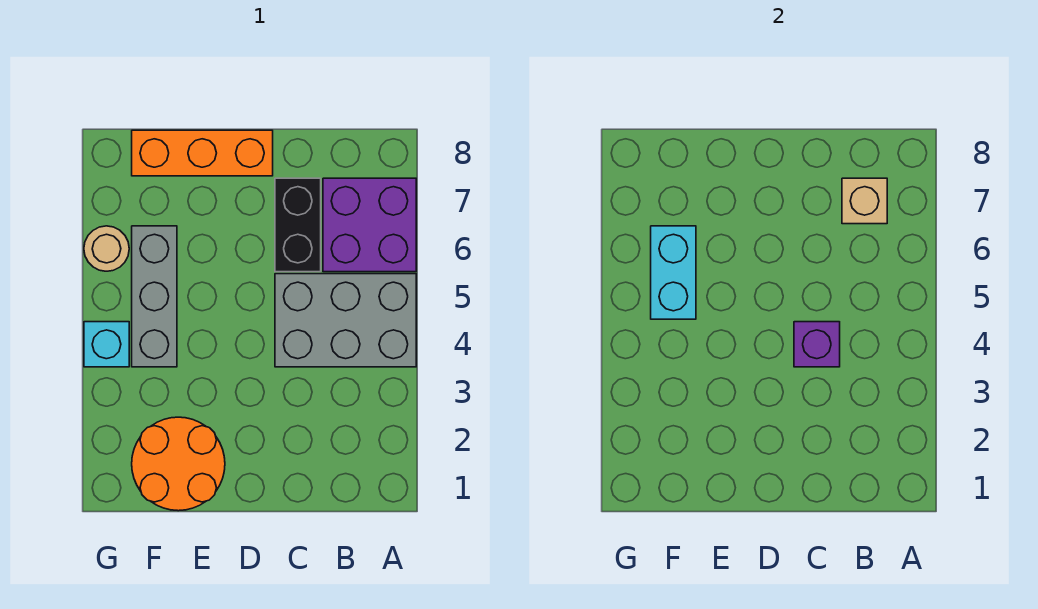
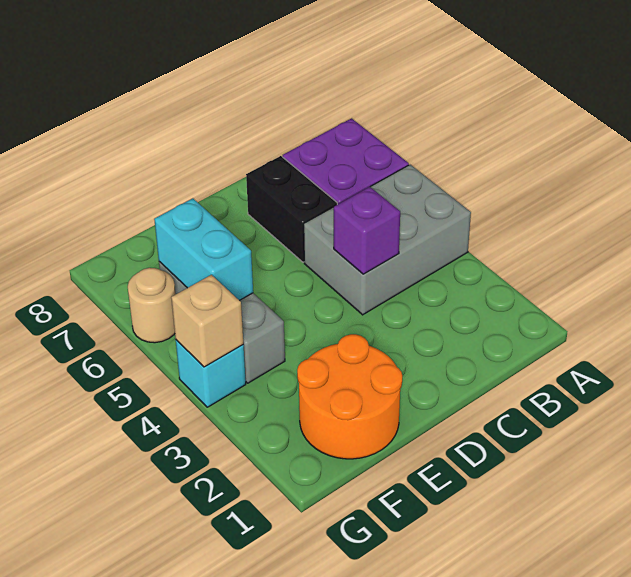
tan brick B7 level 2 -> tan brick G4 level 2
orange brick D8:F8 level 1 -> none

